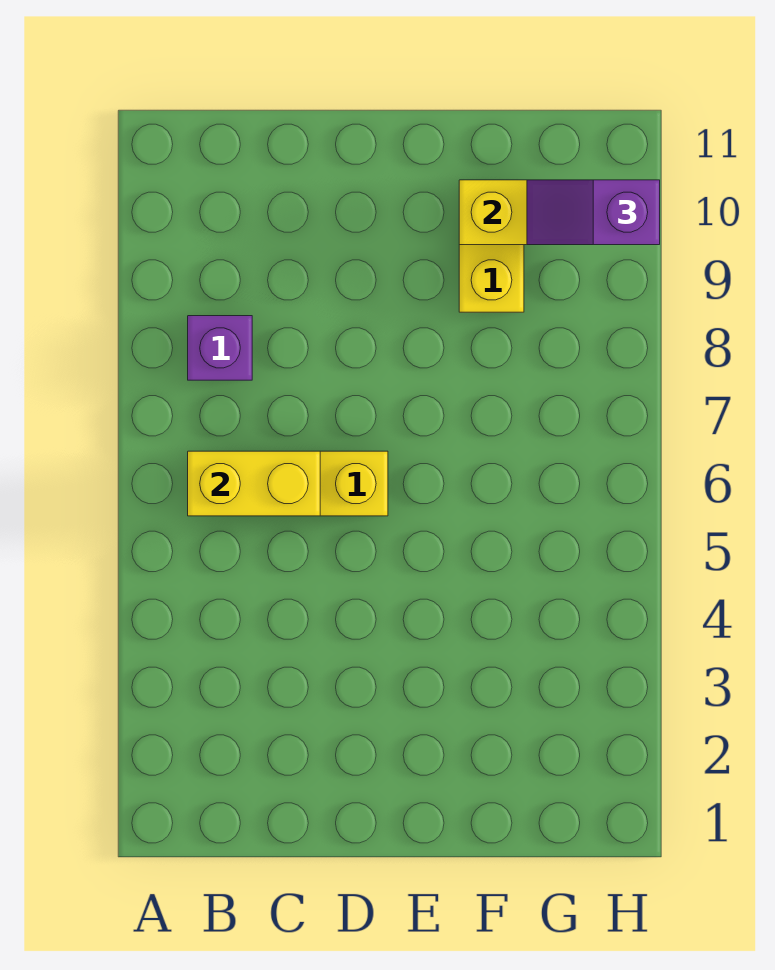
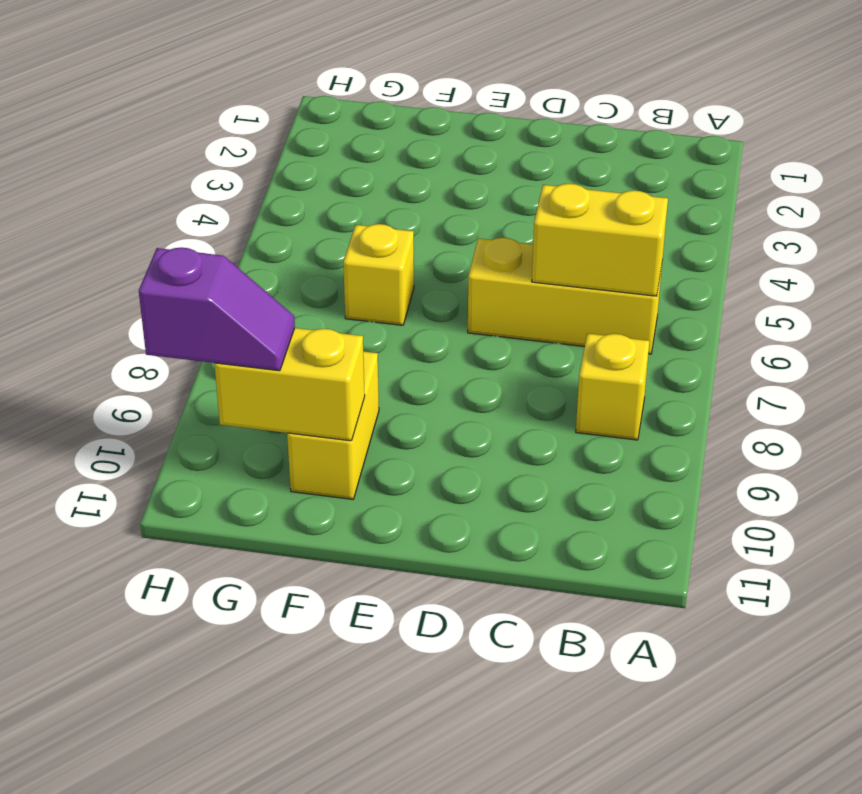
purple brick B8 level 1 -> yellow brick B8 level 1
none -> yellow brick F6 level 1

